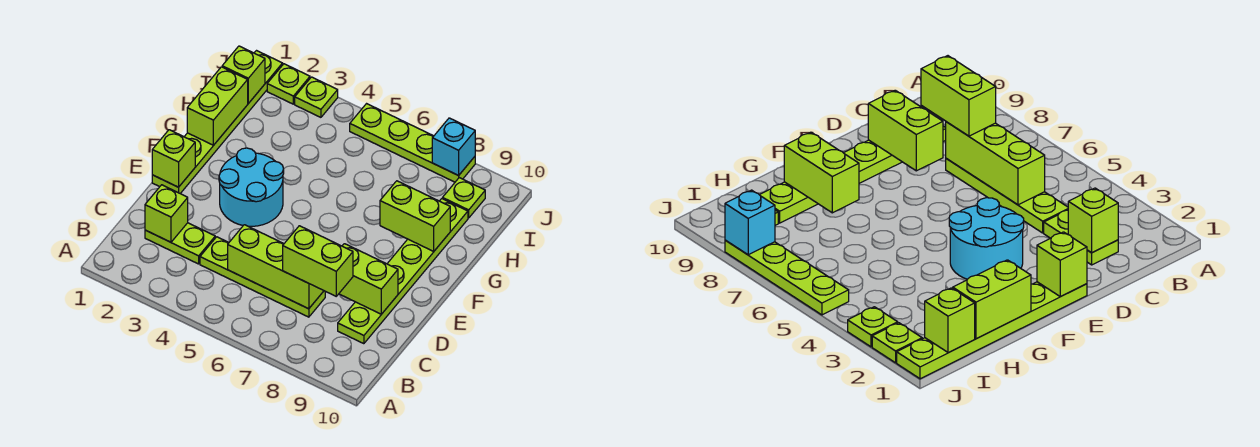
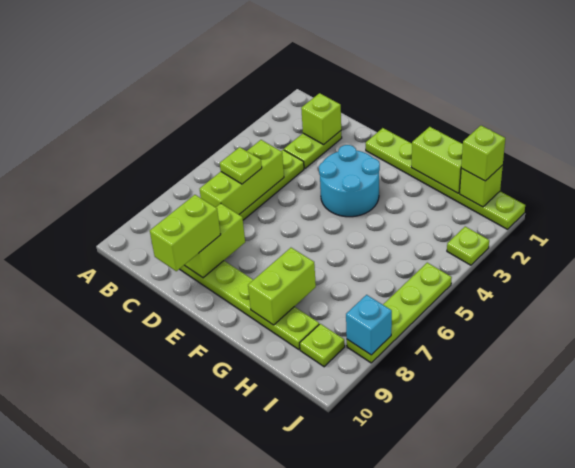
lime brick C7:C8 level 3 -> lime brick D9:D10 level 3
lime brick E1 level 2 -> lime brick I1 level 3
lime plate J2 level 1 -> lime plate C6 level 3

